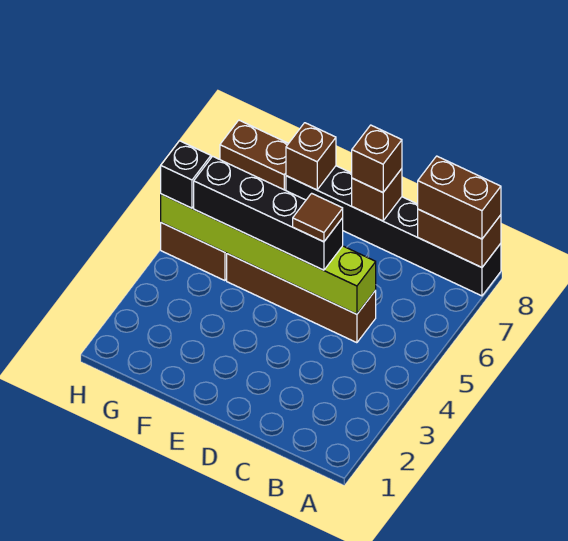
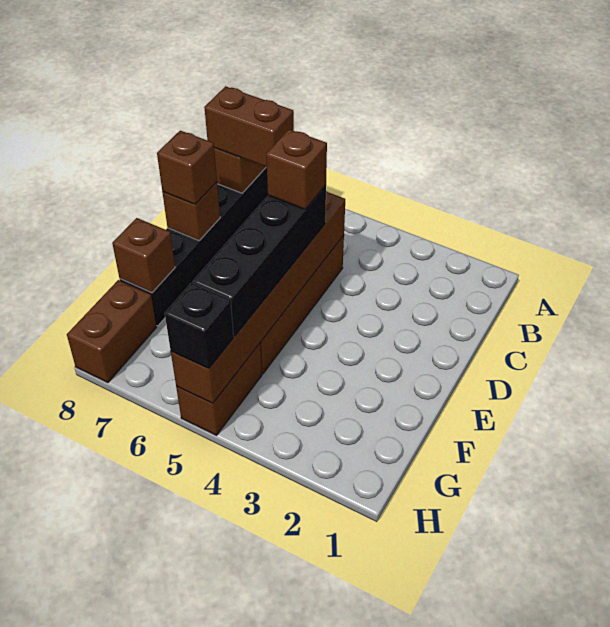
brown brick A8:B8 level 3 -> brown brick B7:B8 level 3
lime brick C5:H5 level 2 -> brown brick C5:H5 level 2
brown tile D5 level 4 -> brown brick D5 level 4

